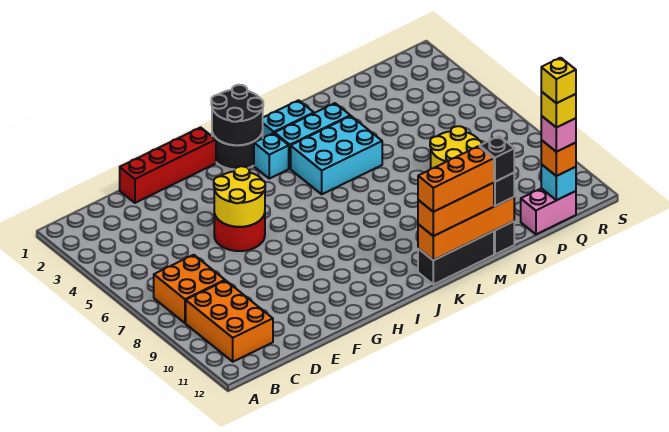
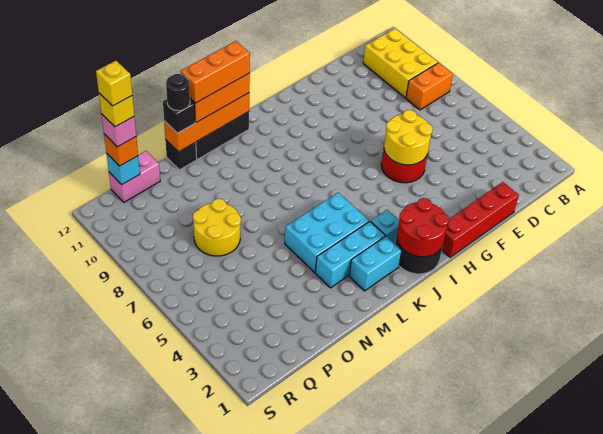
orange brick B7:C8 level 1 -> orange brick B8:C8 level 1
orange brick B9:C11 level 1 -> yellow brick B9:C11 level 1
black round brick I1:J2 level 2 -> red round brick I1:J2 level 2
black brick N12 level 4 -> black round brick N12 level 4

